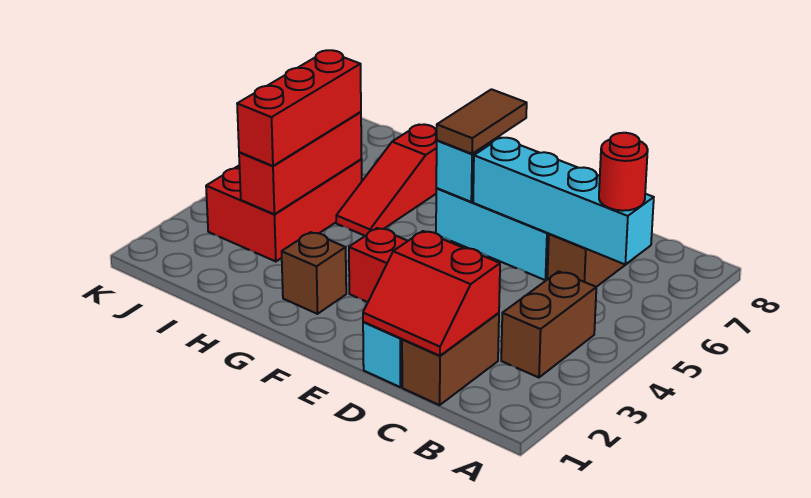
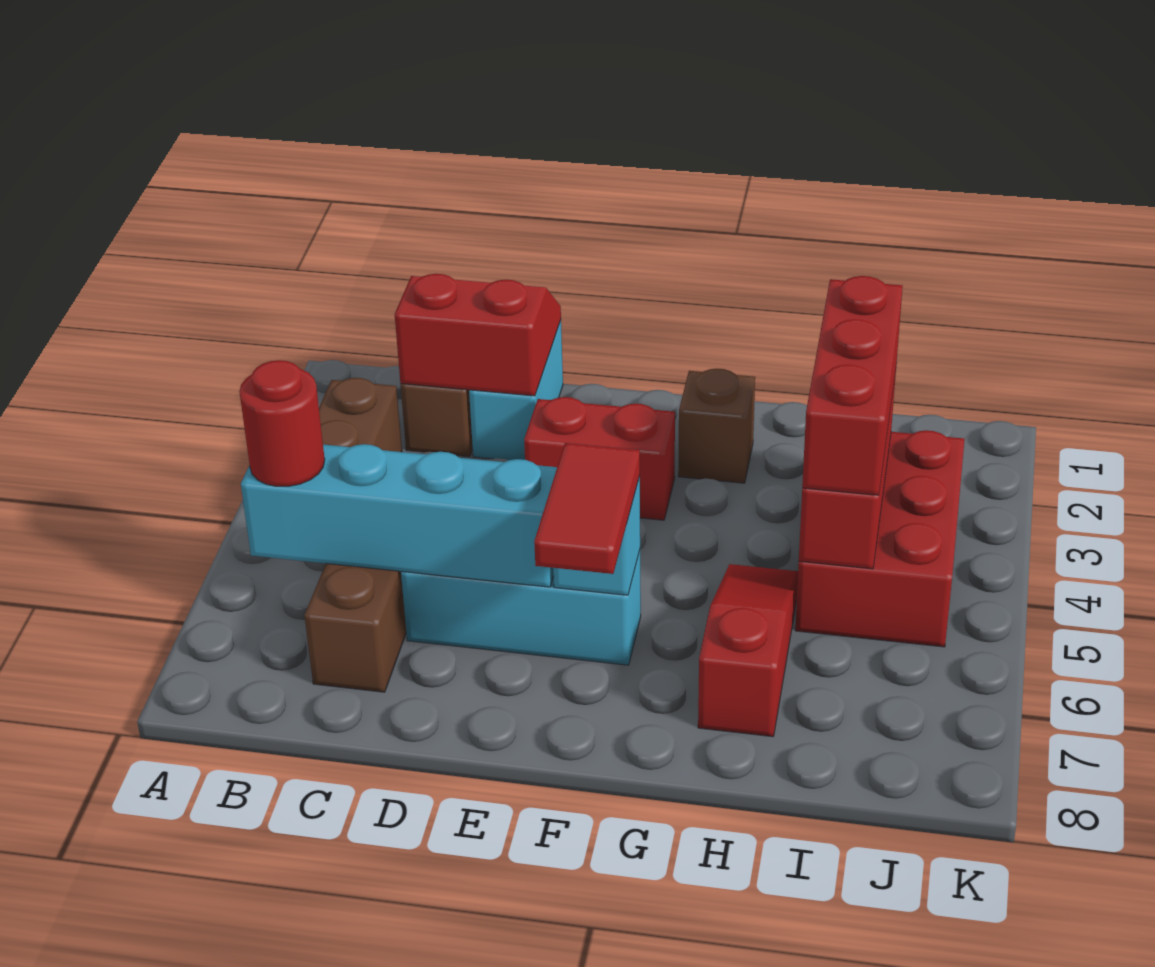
brown tile F6:F7 level 3 -> red tile F6:F7 level 3

